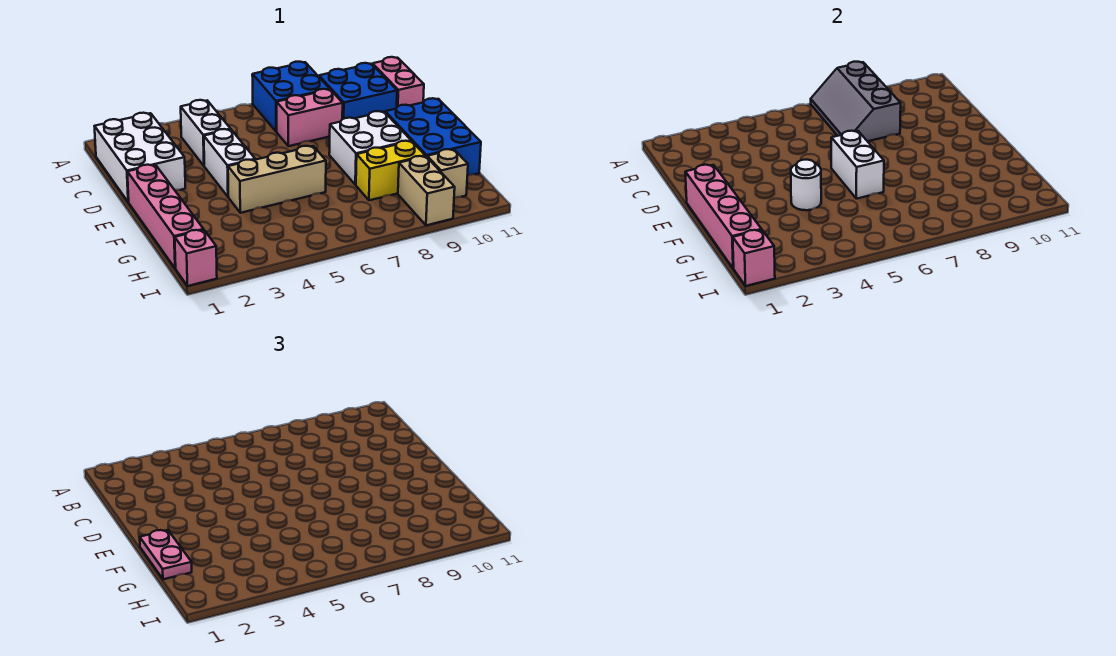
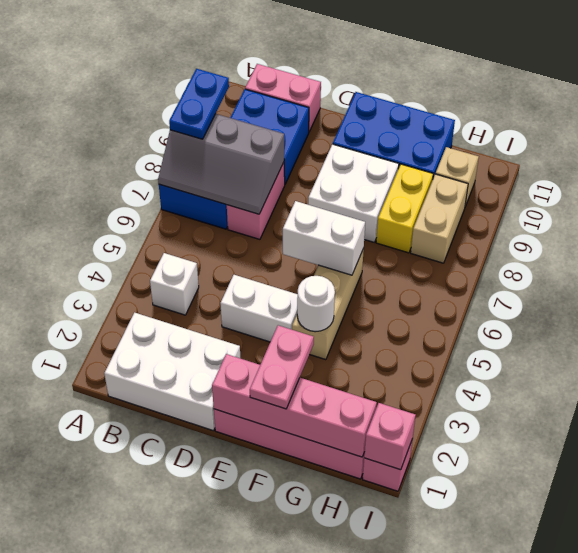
none -> blue plate A8:A9 level 3
white brick B4:C4 level 1 -> white brick B4 level 1
pink plate F1:G1 level 3 -> pink plate F1:F2 level 3
tan brick H9:I9 level 1 -> tan brick H8:H9 level 1

